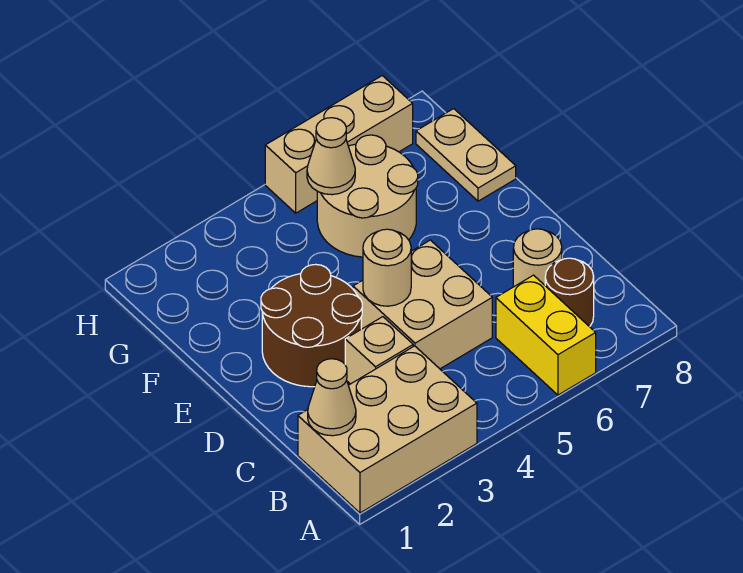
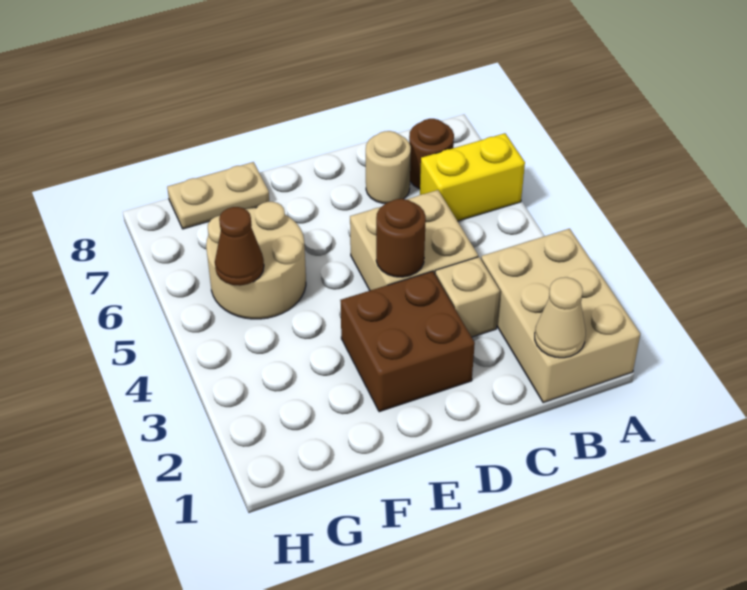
brown round brick D2:E3 level 1 -> brown brick D2:E3 level 1
tan round brick D4 level 2 -> brown round brick D4 level 2
tan cone G5 level 2 -> brown cone G5 level 2
tan brick H5:H7 level 1 -> none

